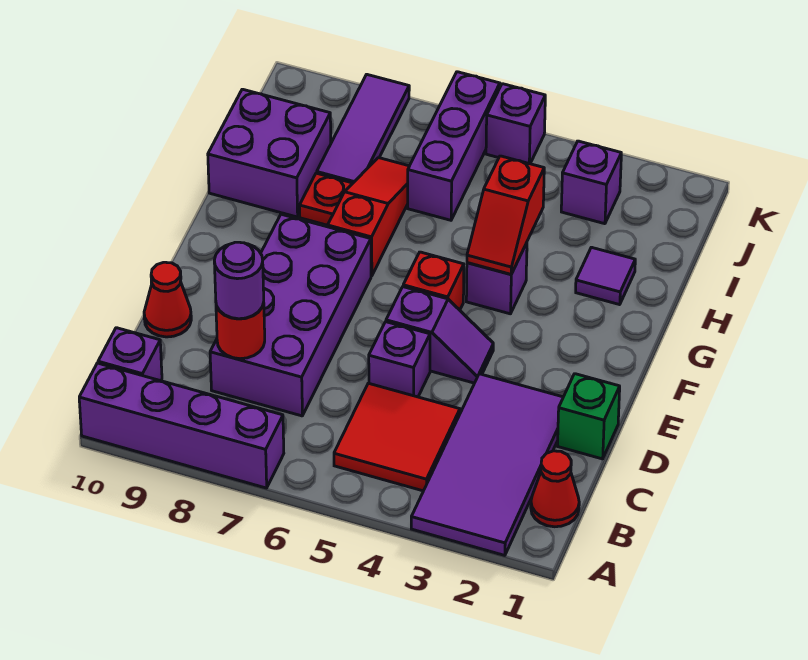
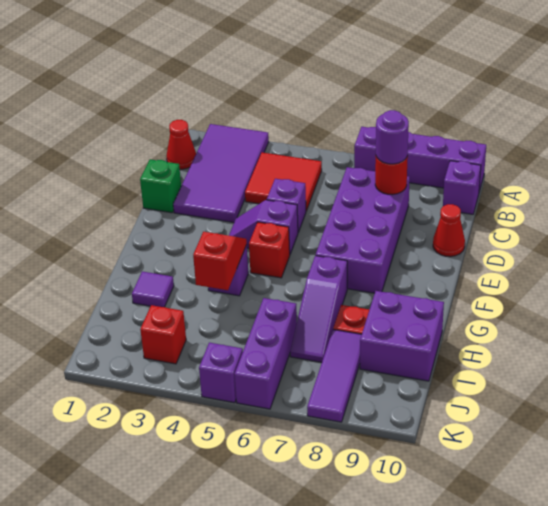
red slope G7:I7 level 1 top G -> purple slope G7:I7 level 1 top G
purple brick J3 level 1 -> red brick J3 level 1

